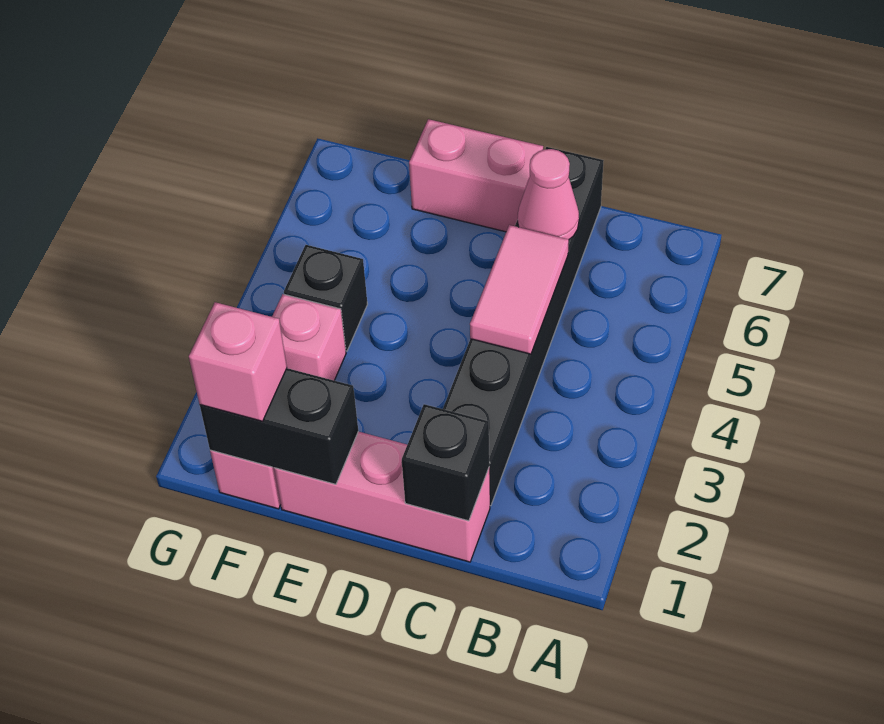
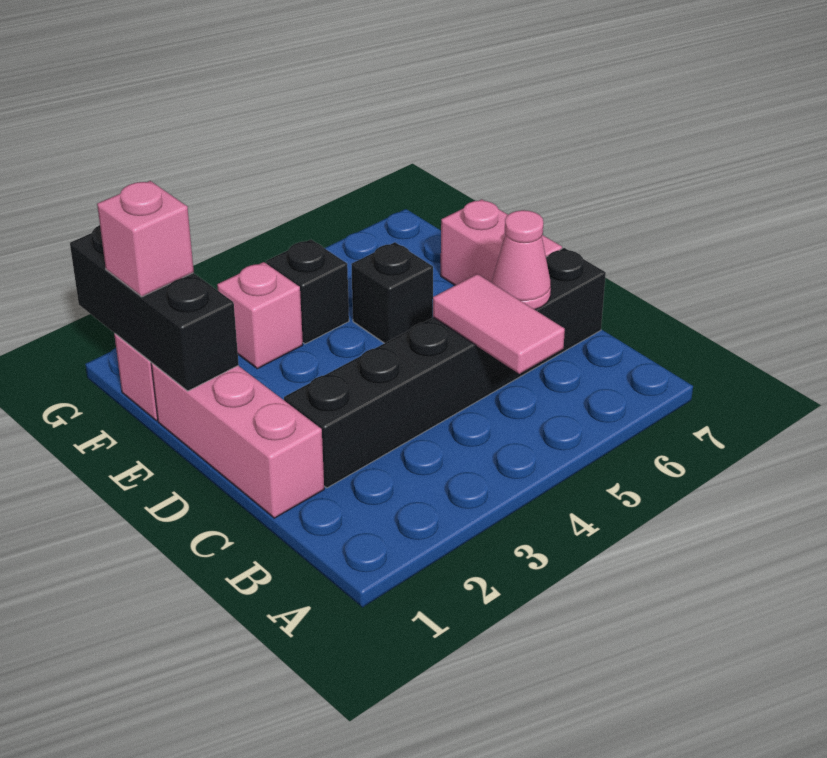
black brick C1 level 2 -> black brick E5 level 1
pink tile C4:C5 level 2 -> pink tile B5:C5 level 2
black brick E1:F1 level 2 -> black brick E1:G1 level 2

